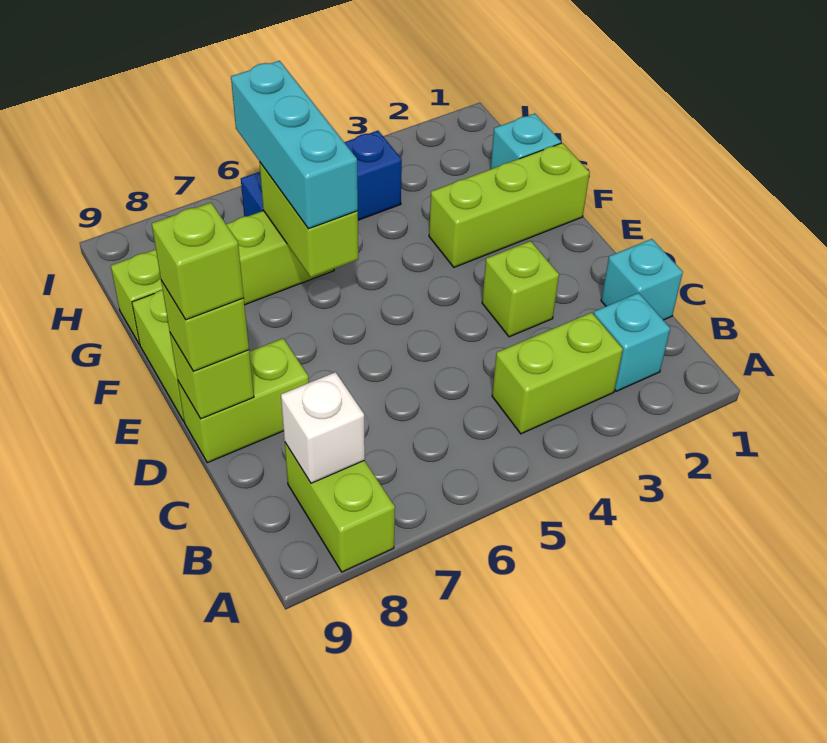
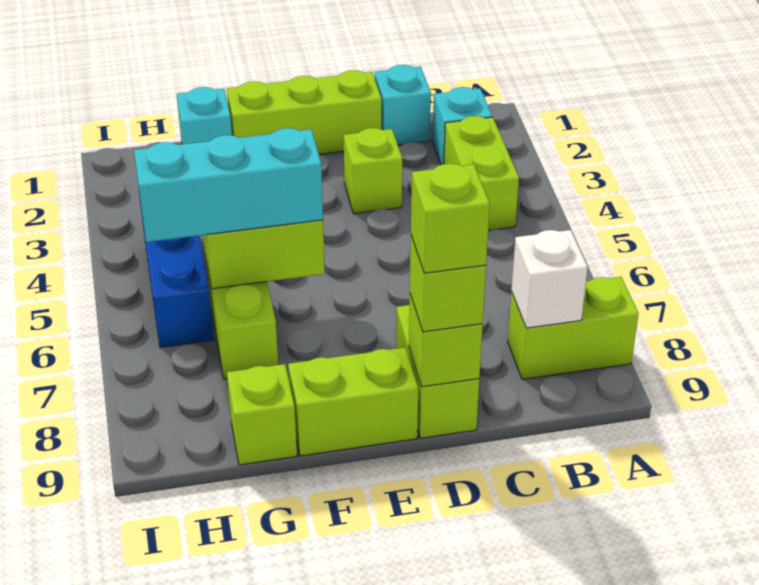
lime brick F1:F3 level 1 -> lime brick D1:F1 level 1

